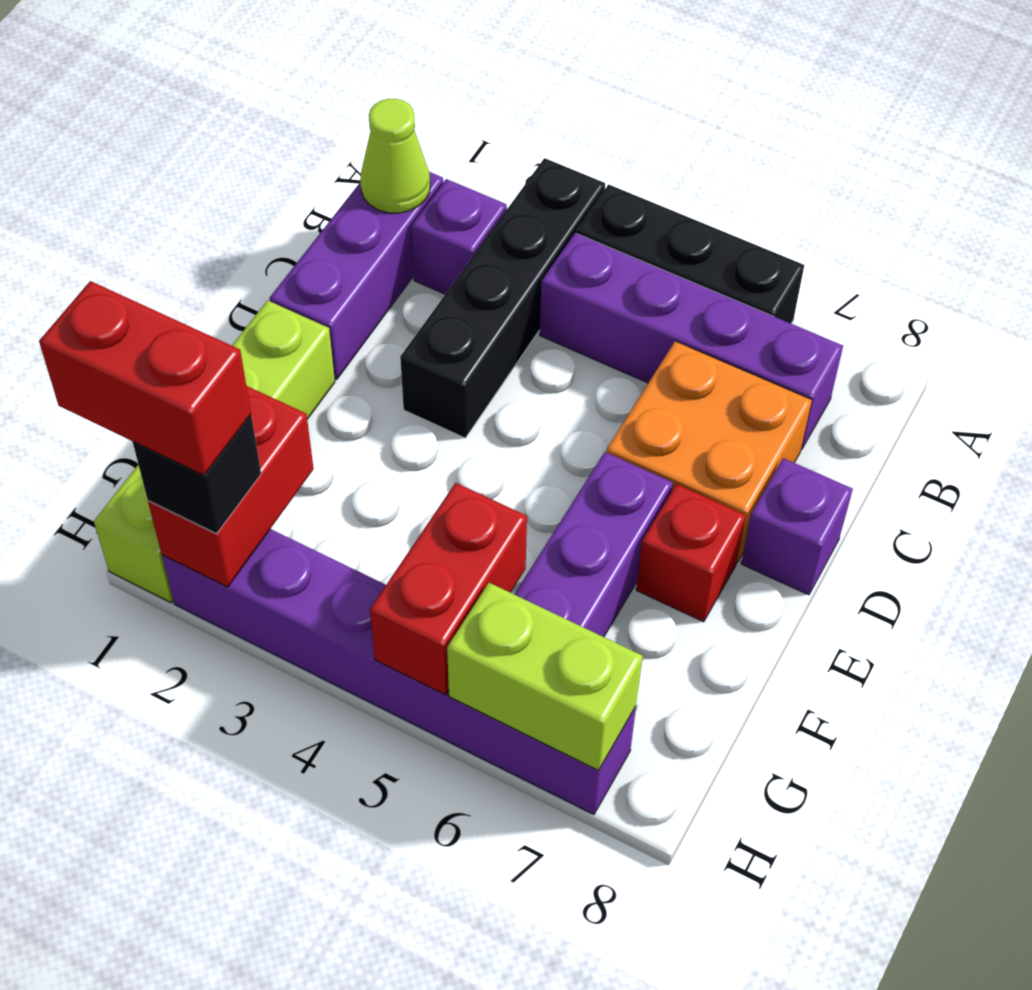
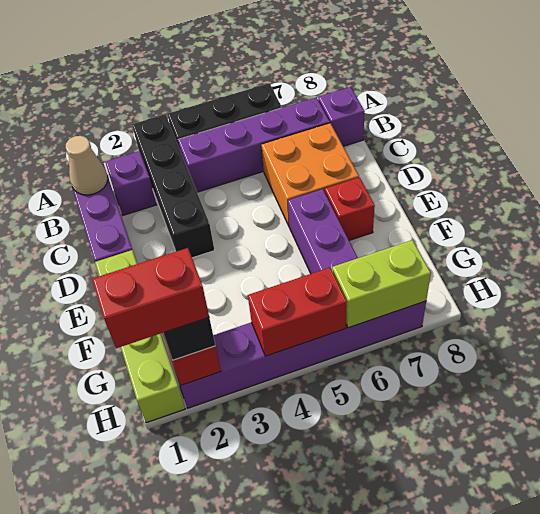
lime cone B1 level 2 -> tan cone B1 level 2
purple brick D8 level 1 -> purple brick B8 level 1
red brick G5:H5 level 2 -> red brick H4:H5 level 2

